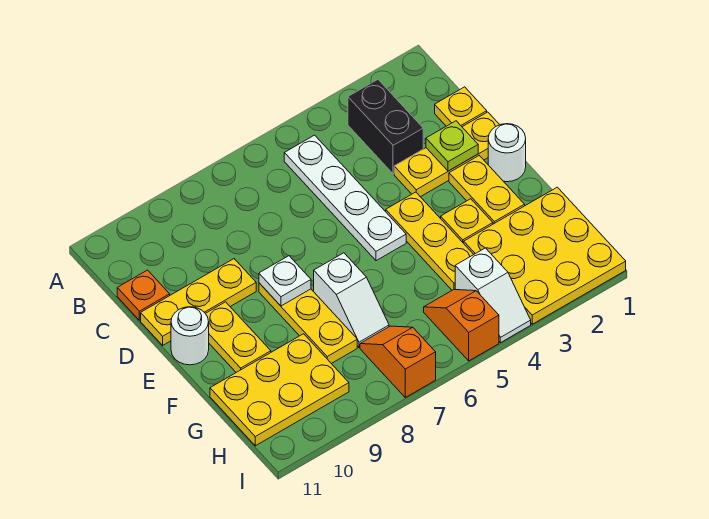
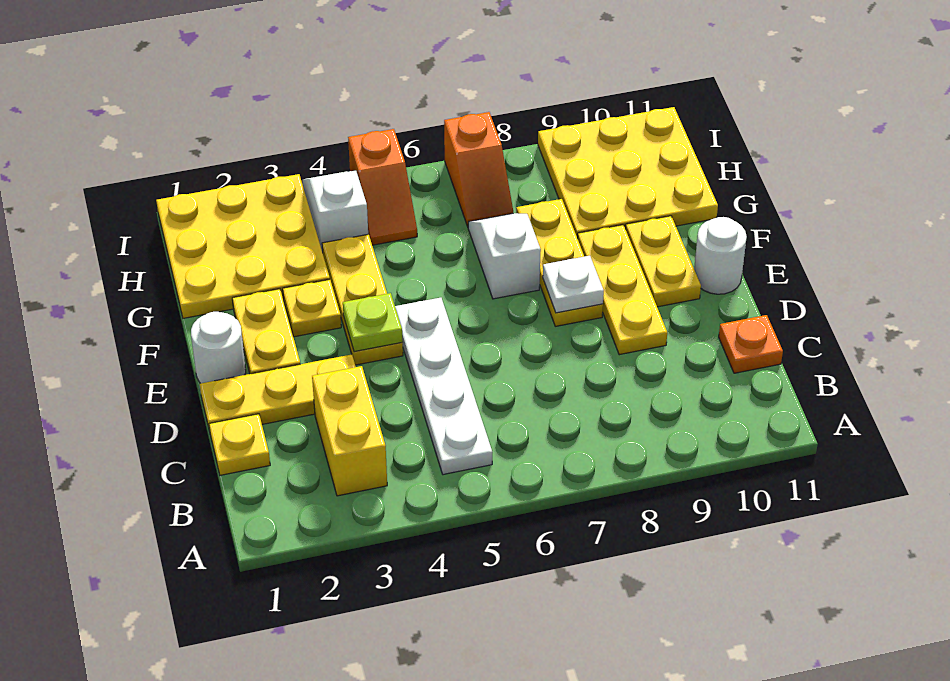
black brick B3:C3 level 1 -> yellow brick B3:C3 level 1
lime plate D2 level 2 -> lime plate E4 level 2
yellow plate D9:D11 level 1 -> yellow plate D9:F9 level 1
yellow plate G9:H11 level 1 -> yellow plate G9:I11 level 1

